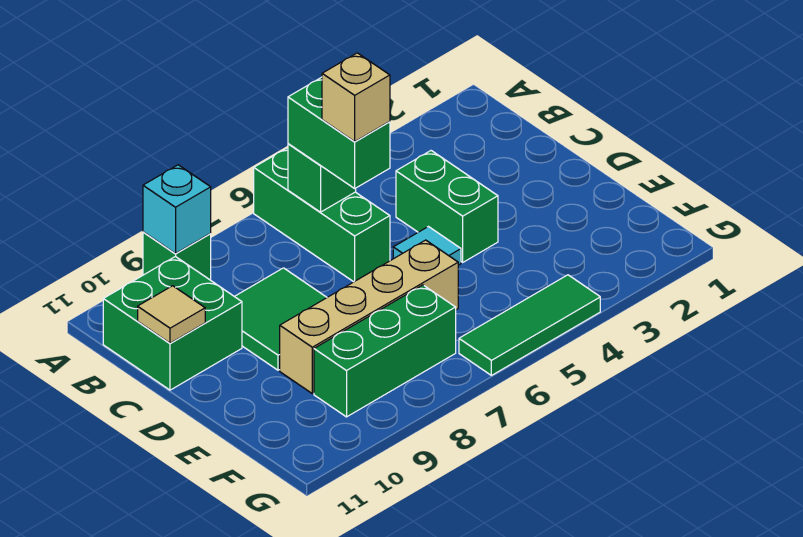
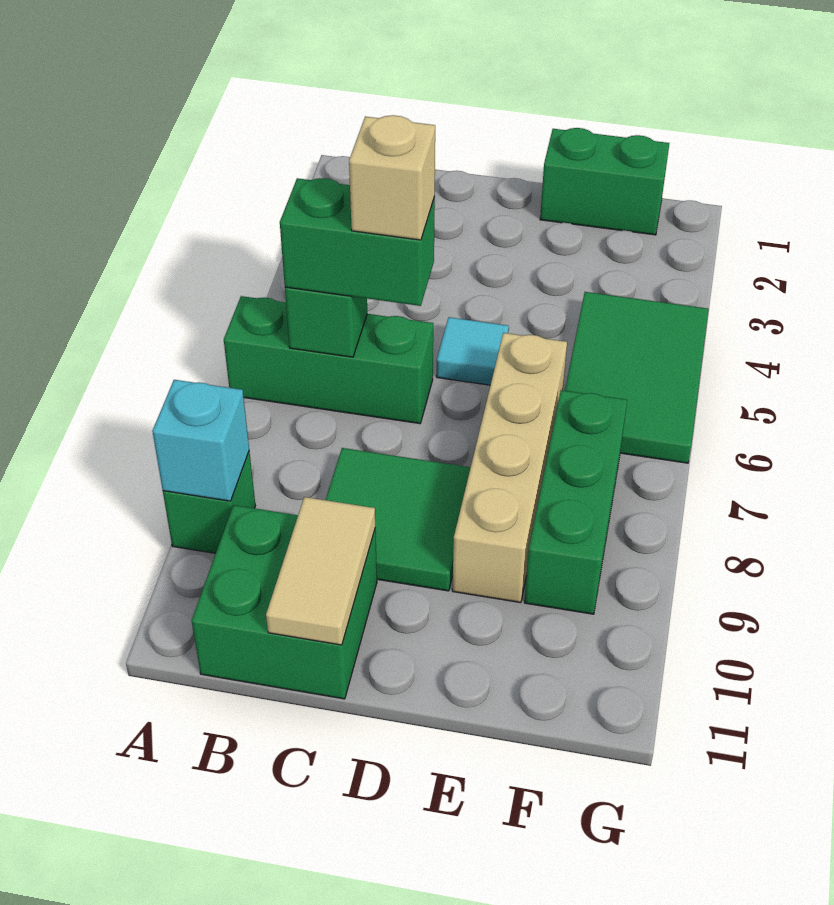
green brick C4:D4 level 1 -> green brick E1:F1 level 1
tan tile C11 level 2 -> tan tile C10:C11 level 2
green tile G4:G6 level 1 -> green tile F4:G6 level 1

